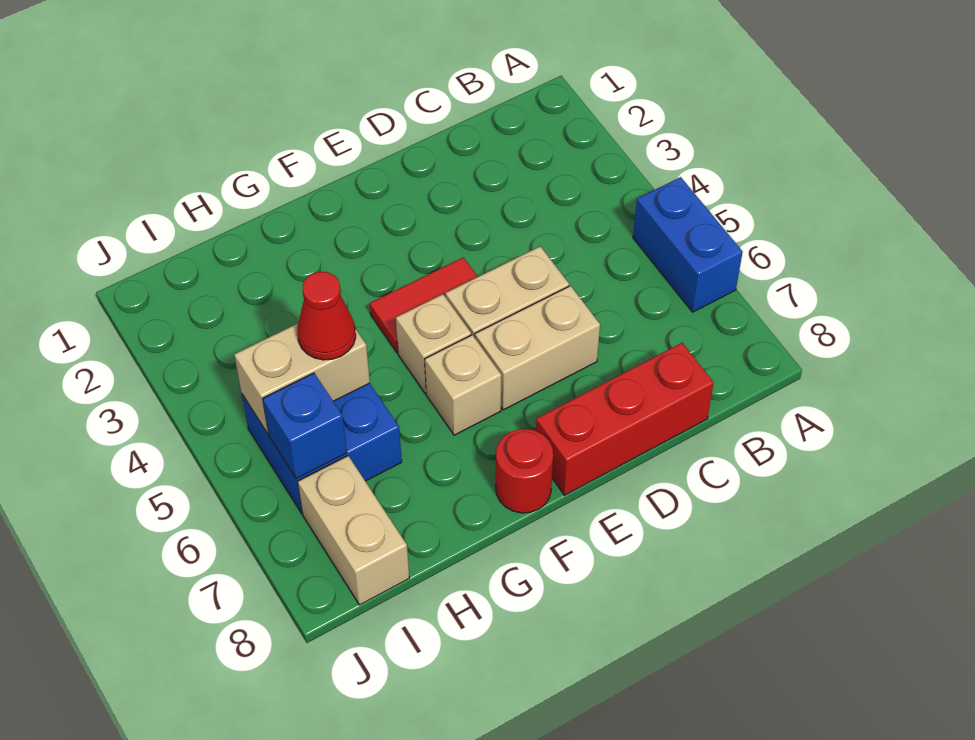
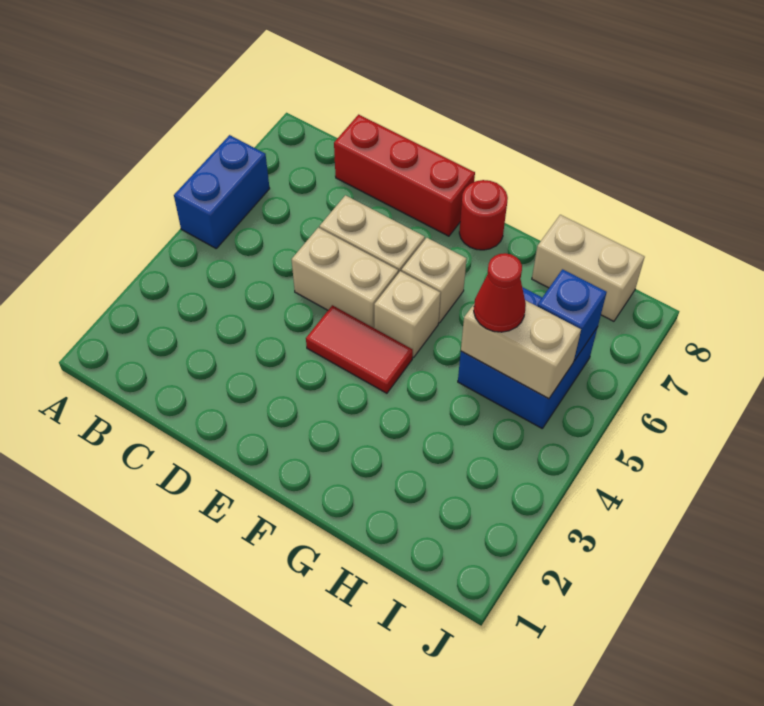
tan brick I7:I8 level 1 -> tan brick H8:I8 level 1

